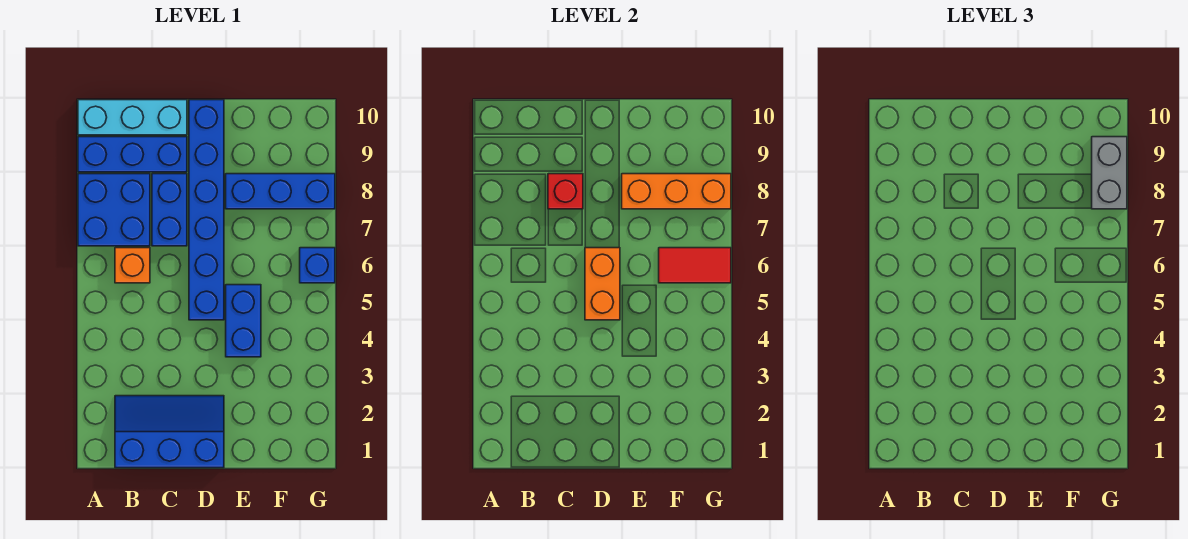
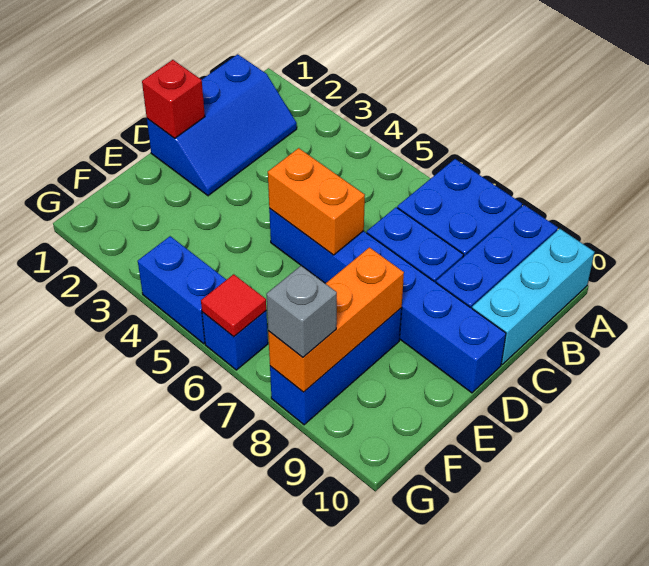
orange brick B6 level 1 -> none
red brick C8 level 2 -> red brick D1 level 2
blue brick E4:E5 level 1 -> blue brick G4:G5 level 1
red tile F6:G6 level 2 -> red tile G6 level 2
grey brick G8:G9 level 3 -> grey brick G8 level 3

